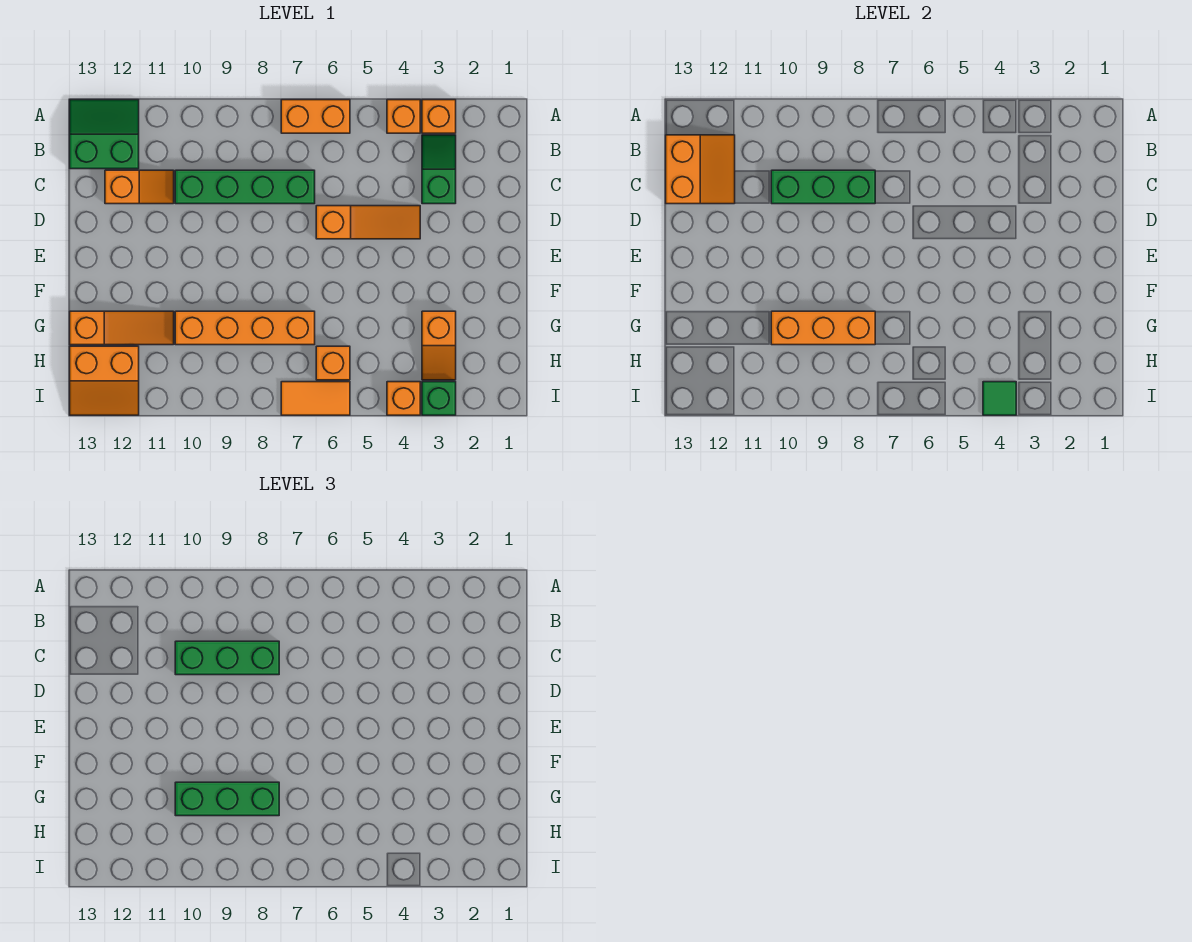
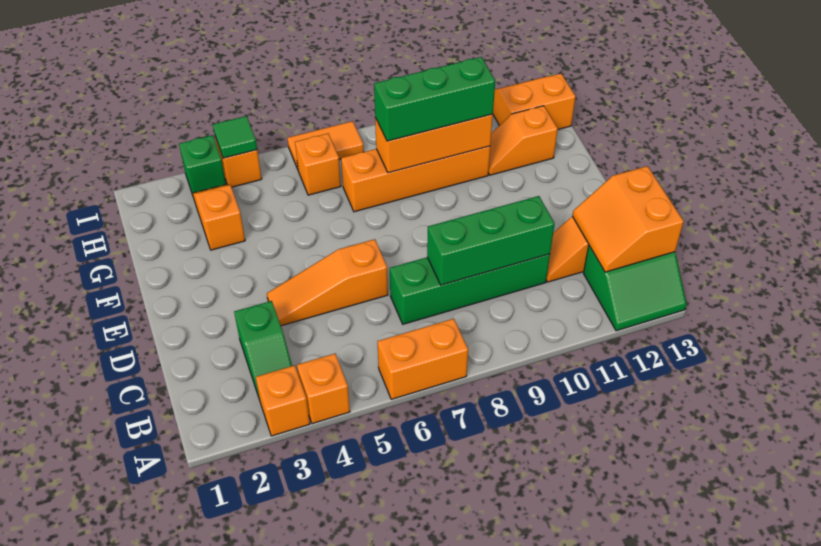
green brick C8:C10 level 3 -> none
orange slope G11:G13 level 1 top 13 -> orange slope G11:G12 level 1 top 12

